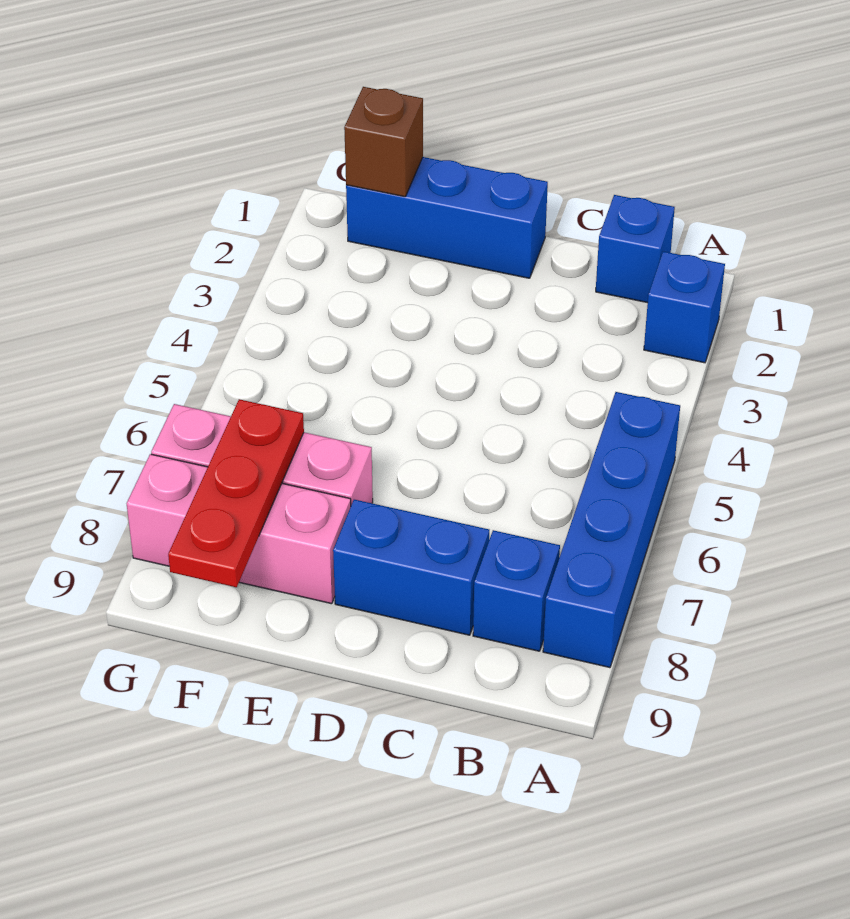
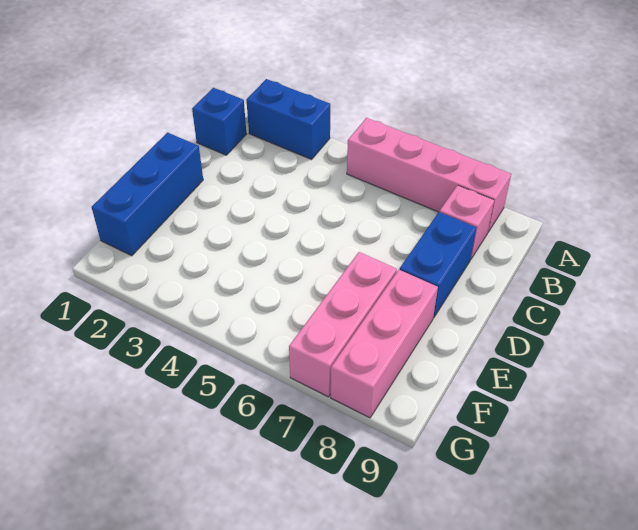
blue brick A2 level 1 -> blue brick A2:A3 level 1
blue brick A5:A8 level 1 -> pink brick A5:A8 level 1
blue brick B8 level 1 -> pink brick B8 level 1
brown brick F1 level 2 -> none
red plate F7:F9 level 2 -> none

